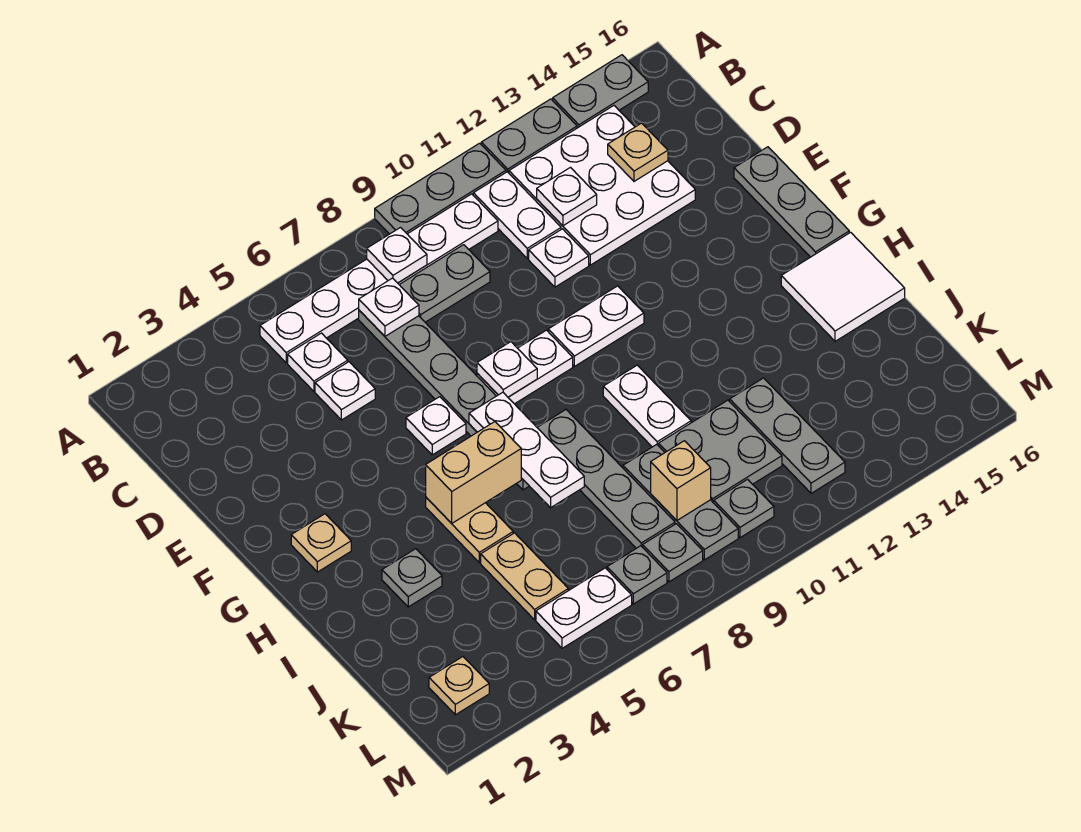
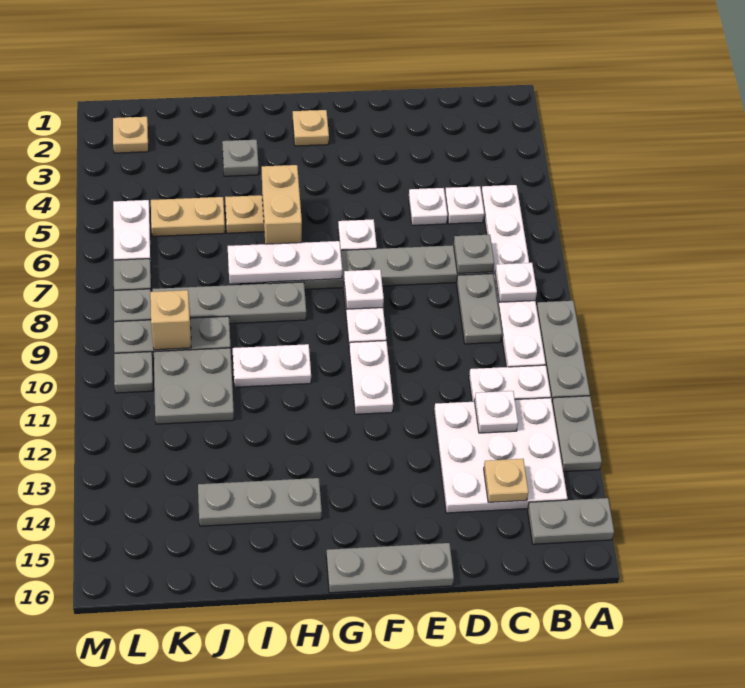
grey plate A14:A15 level 1 -> grey plate A15:B15 level 1
white plate C7 level 2 -> grey plate C7 level 2
white plate D11 level 1 -> none
white tile H15:I16 level 1 -> none
grey plate J12:L12 level 1 -> grey plate H14:J14 level 1

